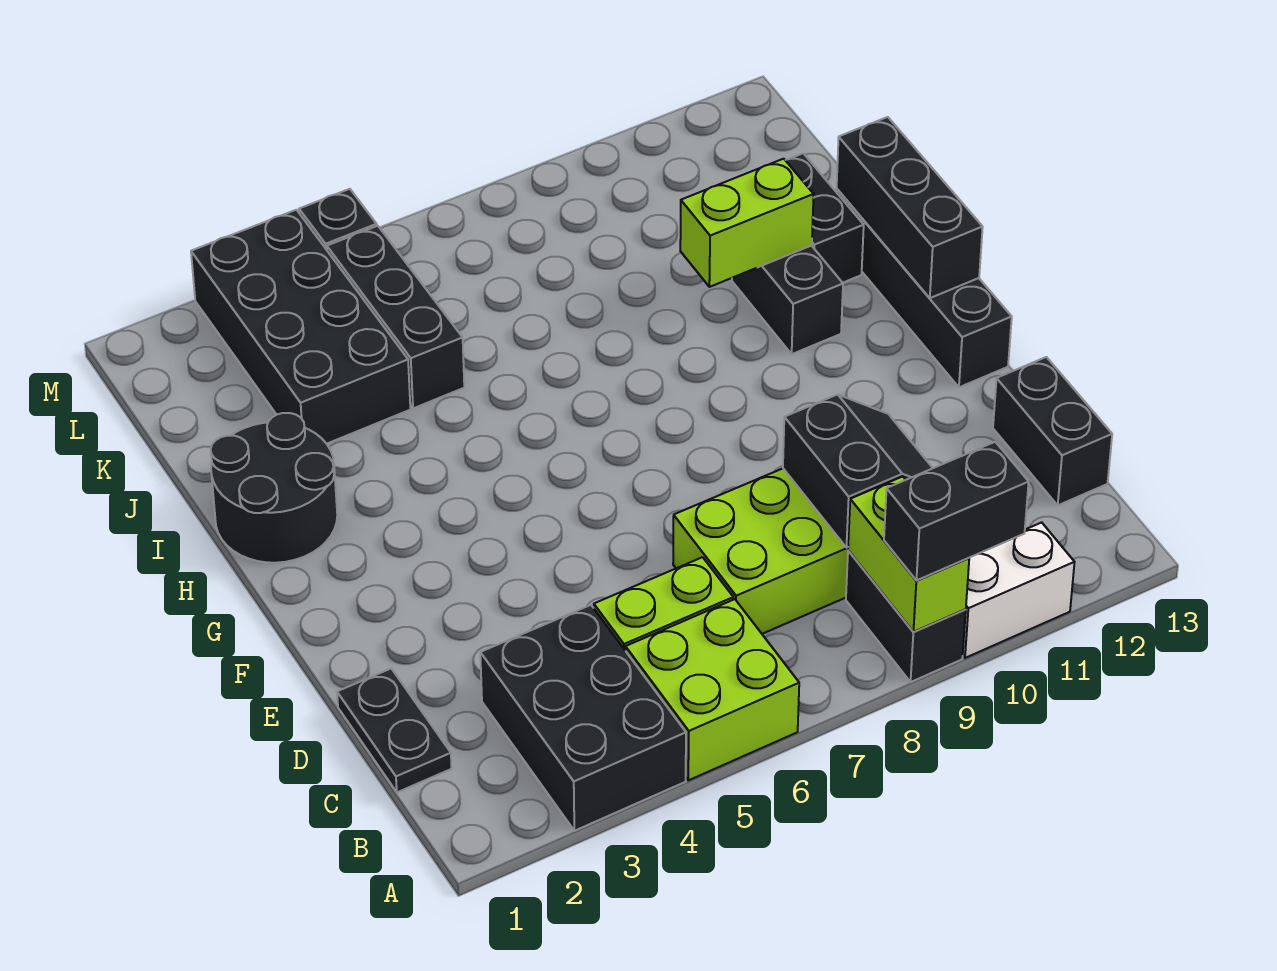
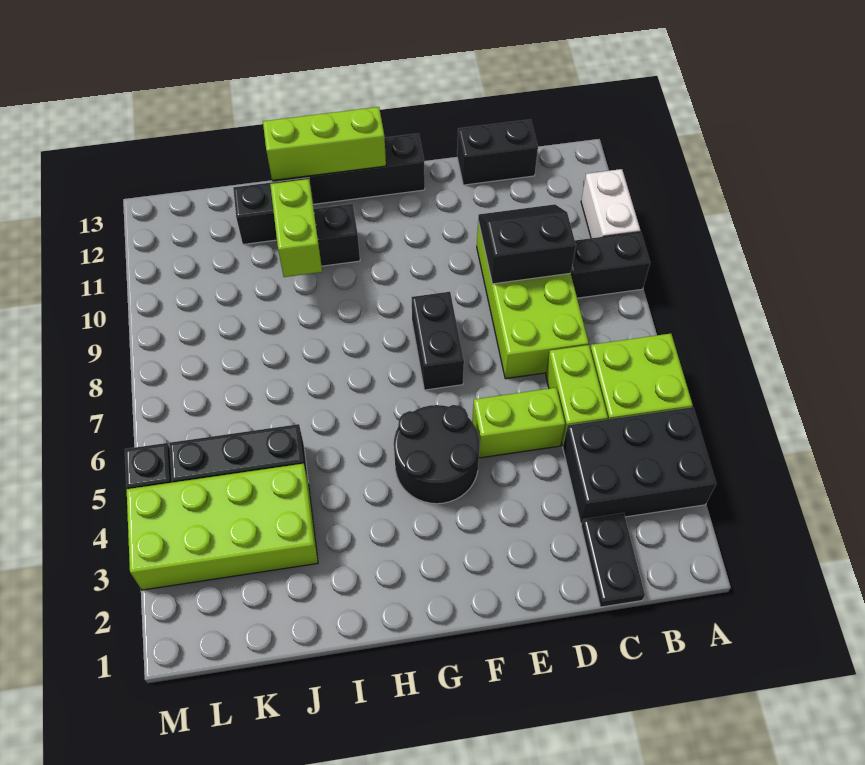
lime brick A9:B9 level 2 -> lime brick D5:E5 level 1
black brick A9:A10 level 3 -> black brick F7:F8 level 1
black plate C1:D1 level 1 -> black plate C1:C2 level 1
black brick G13:I13 level 2 -> lime brick G13:I13 level 2
black round brick H1:I2 level 1 -> black round brick F4:G5 level 1
black brick J3:M4 level 1 -> lime brick J3:M4 level 1

